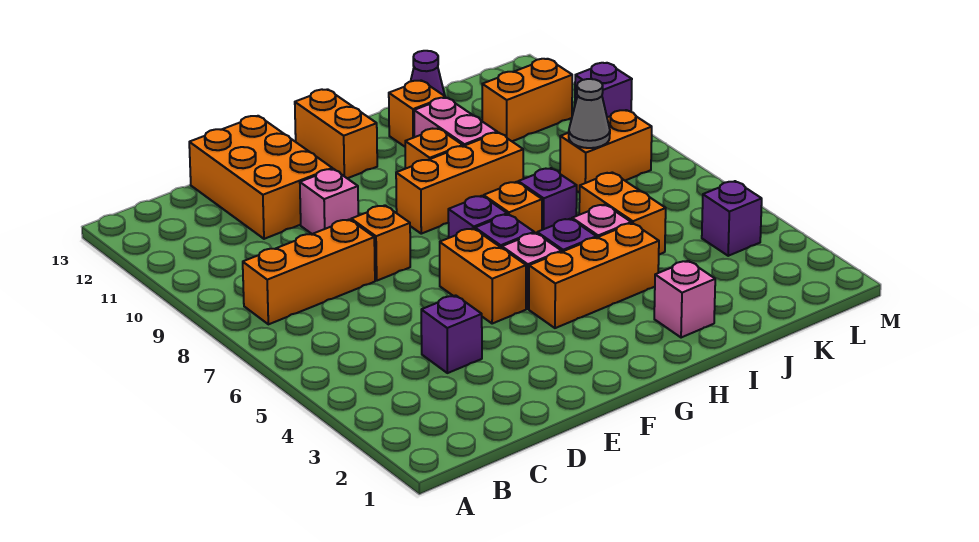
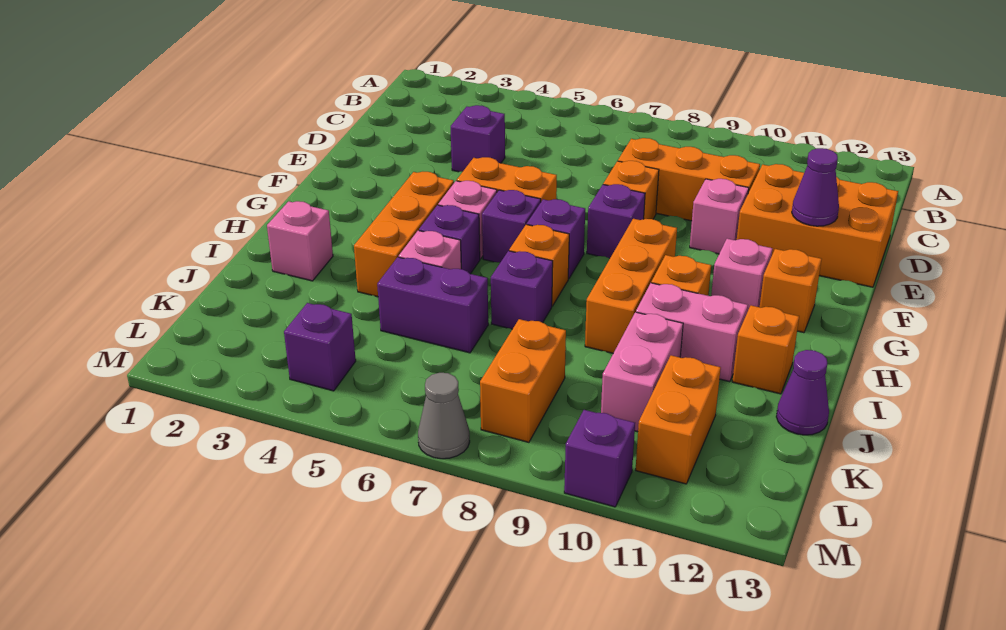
orange brick B8:D8 level 1 -> orange brick D8:D10 level 1
none -> purple cone E12 level 2
none -> purple brick F8 level 1
none -> pink brick G11 level 1
orange brick G12:G13 level 1 -> orange brick G12 level 1
orange brick J5:J6 level 1 -> purple brick J5:J6 level 1
none -> pink brick J10:K10 level 1
grey cone K8 level 2 -> grey cone M7 level 1

